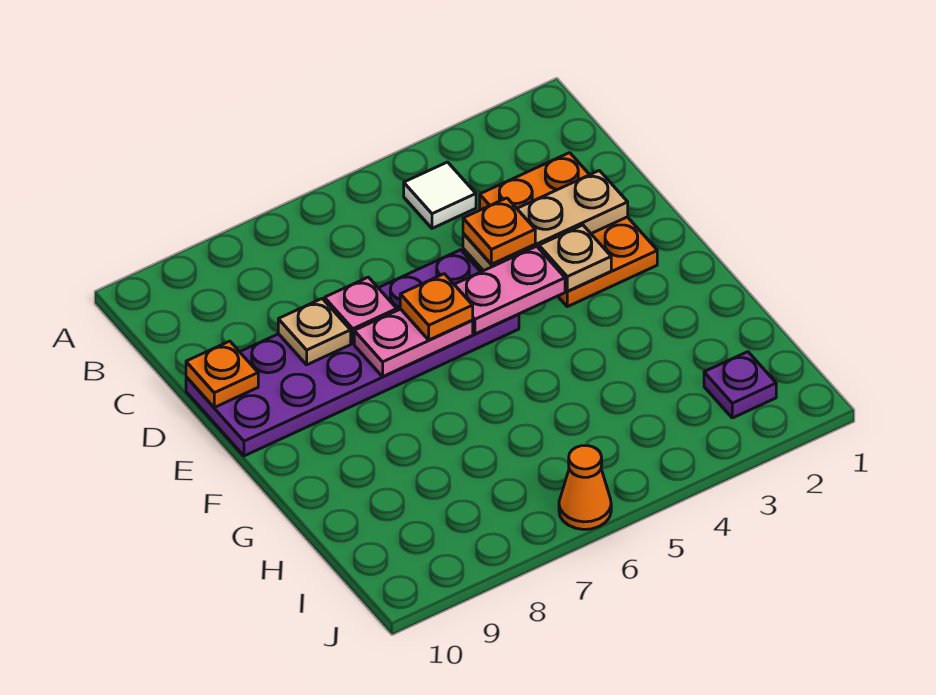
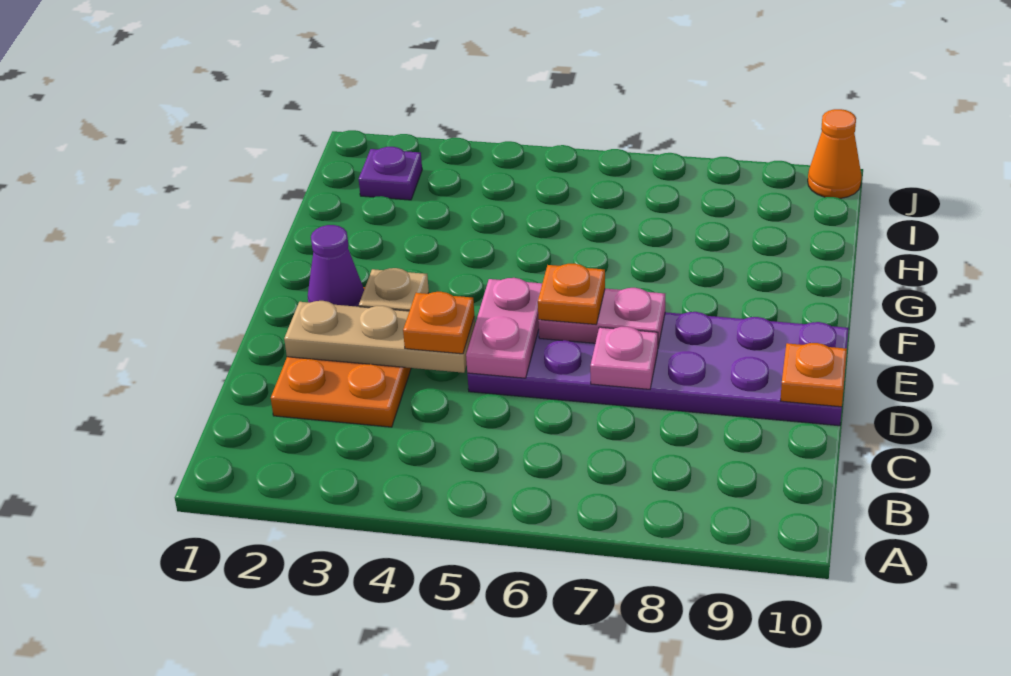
white tile B4 level 1 -> none
tan plate D8 level 2 -> none
none -> purple cone E2 level 2
pink plate E4:E5 level 2 -> pink plate D5:E5 level 2
orange cone J6 level 1 -> orange cone J10 level 1

